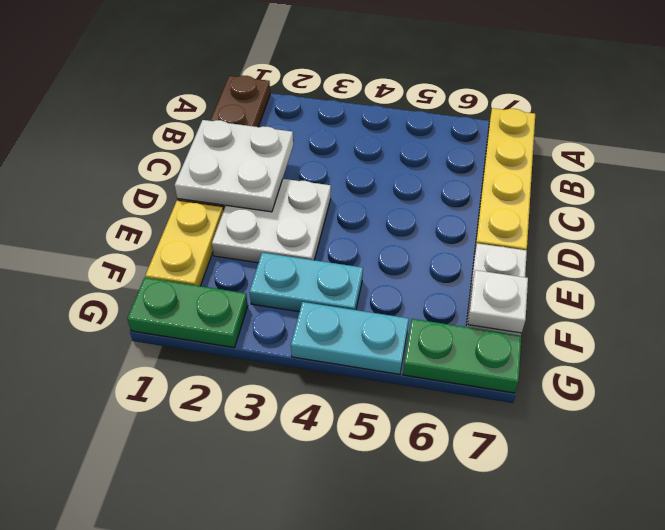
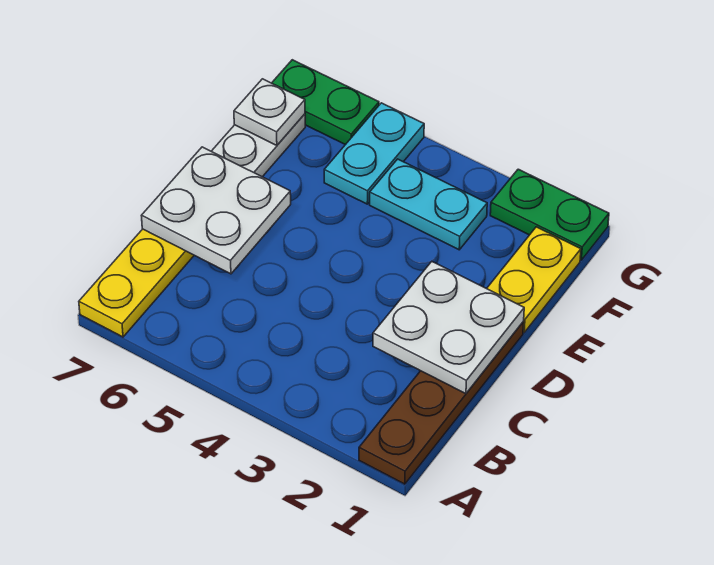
white plate D2:E3 level 1 -> white plate C6:D7 level 2
cyan plate G4:G5 level 1 -> cyan plate F5:G5 level 1

